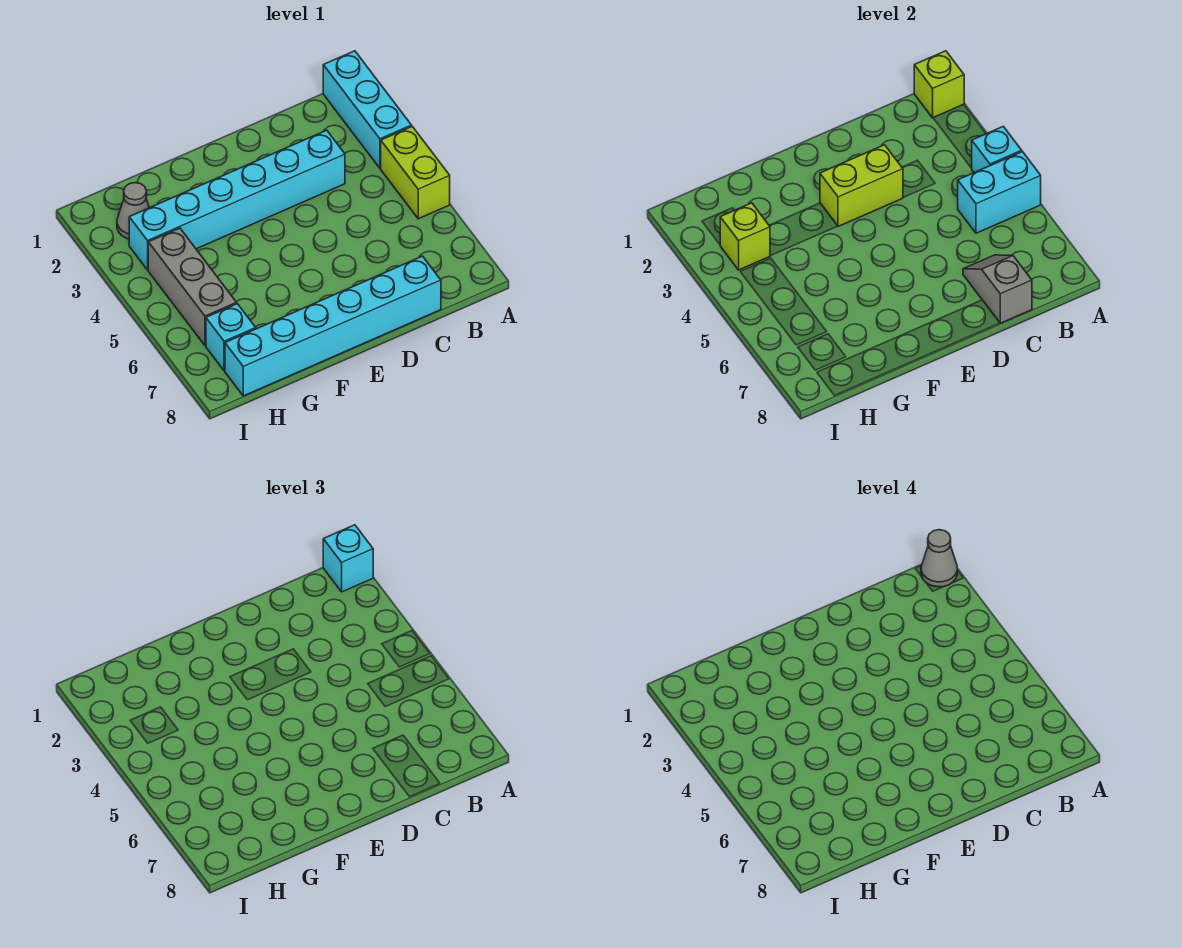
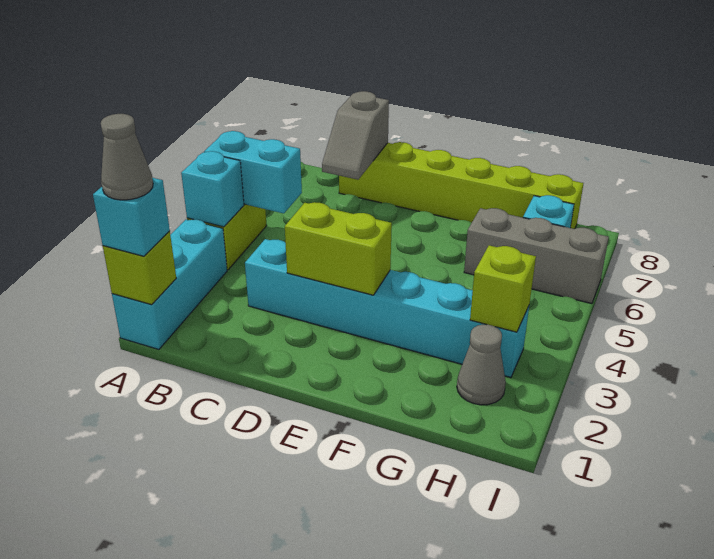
cyan brick C8:H8 level 1 -> lime brick C8:H8 level 1
grey brick H4:H6 level 1 -> grey brick G6:I6 level 1

